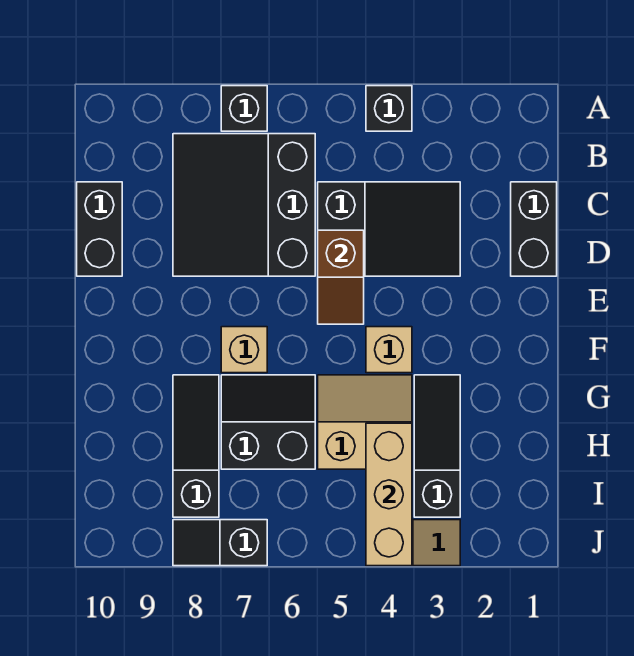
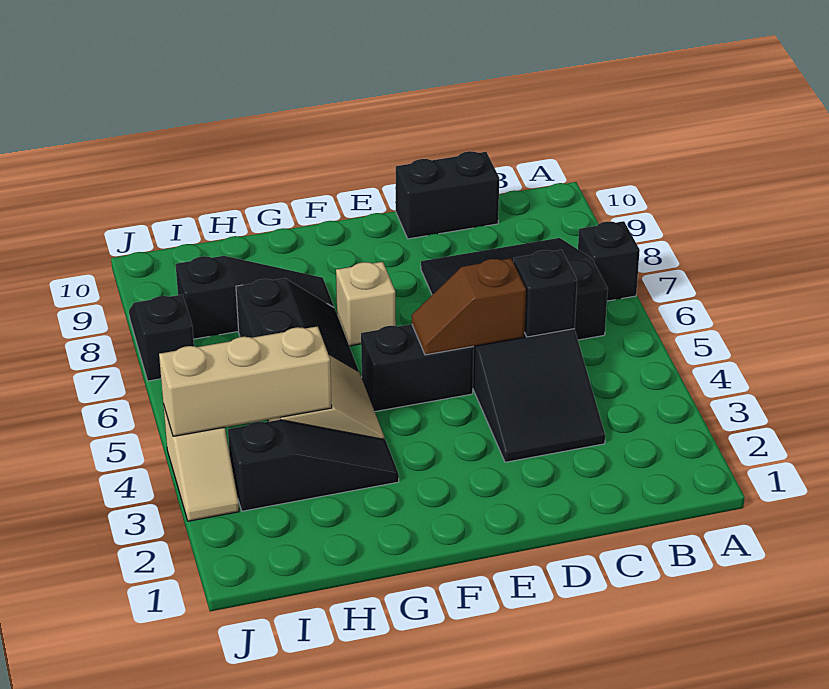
black brick A4 level 1 -> black brick C5 level 2
black brick C1:D1 level 1 -> black brick E5:F5 level 1
tan brick F4 level 1 -> none

